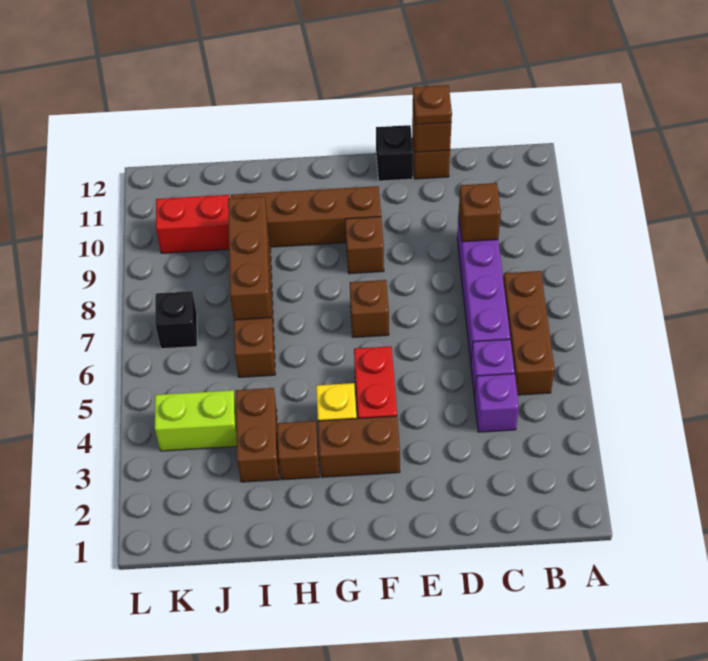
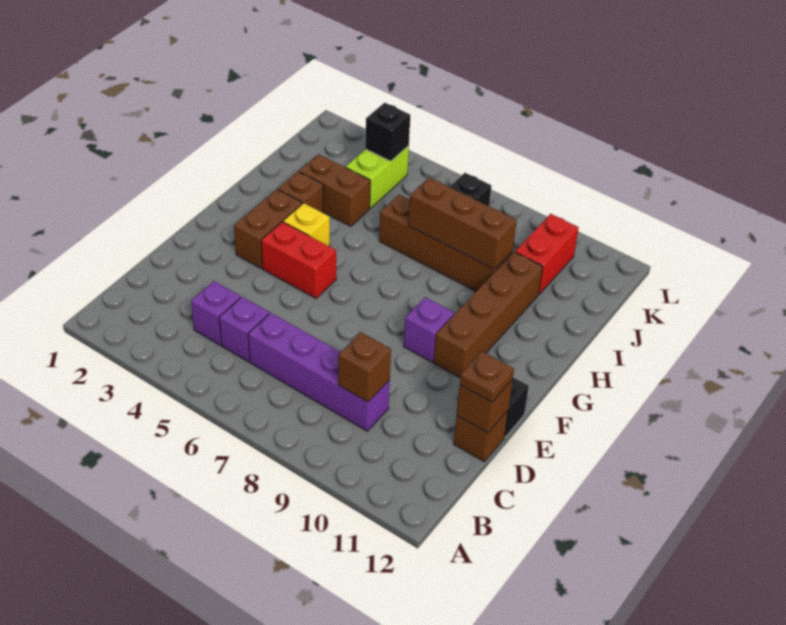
brown brick B5:B7 level 1 -> none
brown brick F7 level 1 -> none
brown brick F9 level 1 -> purple brick F9 level 1
none -> black brick K4 level 2

